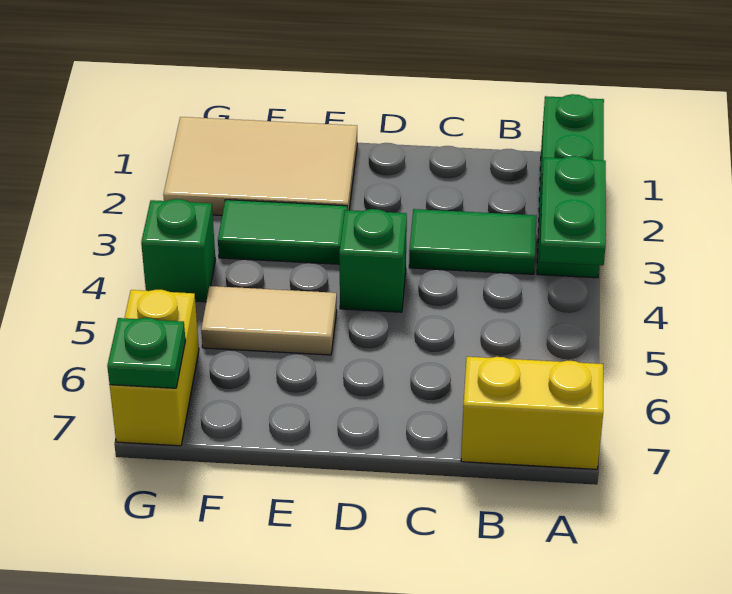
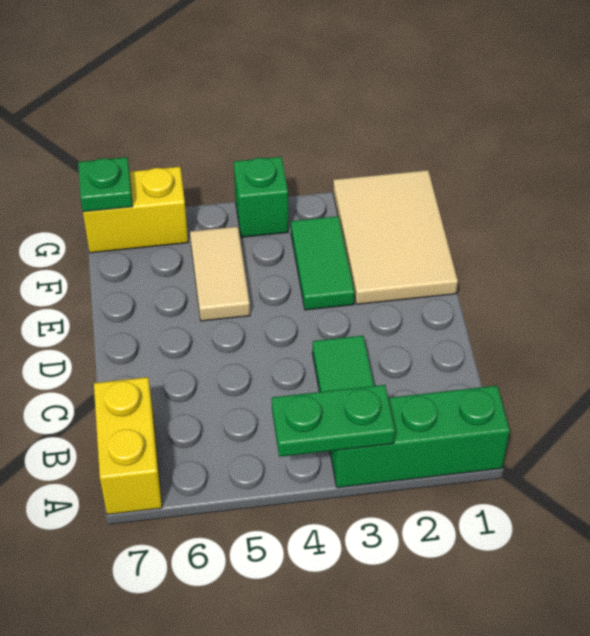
green brick D4 level 1 -> none

